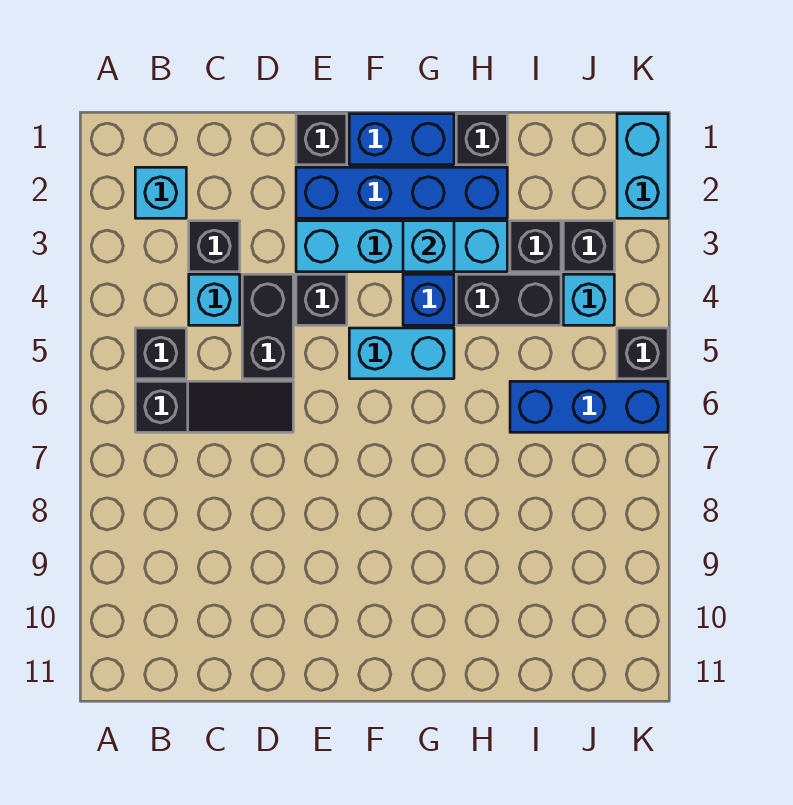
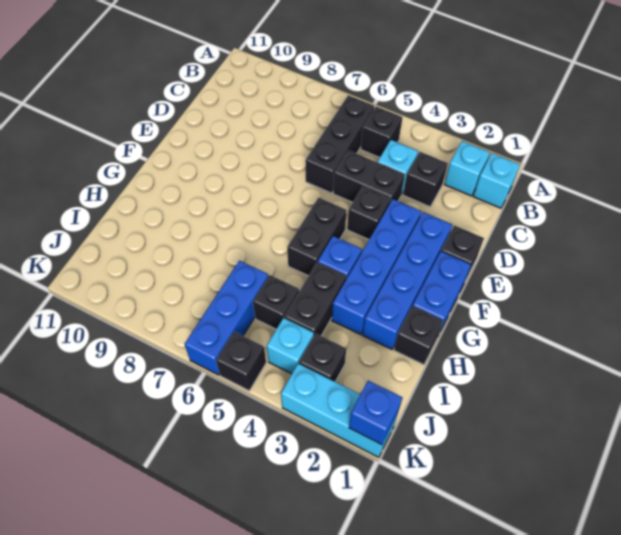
black slope B6:D6 level 1 top B -> black brick B6:D6 level 1
cyan brick E3:H3 level 1 -> blue brick E3:H3 level 1
cyan brick F5:G5 level 1 -> black brick F5:G5 level 1
cyan brick G3 level 2 -> cyan brick B1 level 1
black brick I3 level 1 -> black brick I5 level 1
cyan brick K1:K2 level 1 -> cyan brick K1:K3 level 1
none -> blue brick K1 level 2

